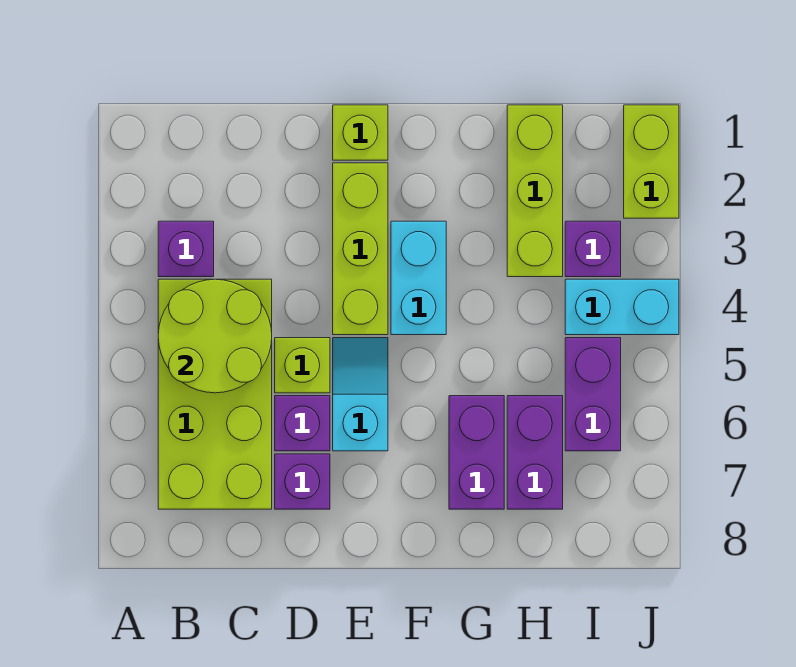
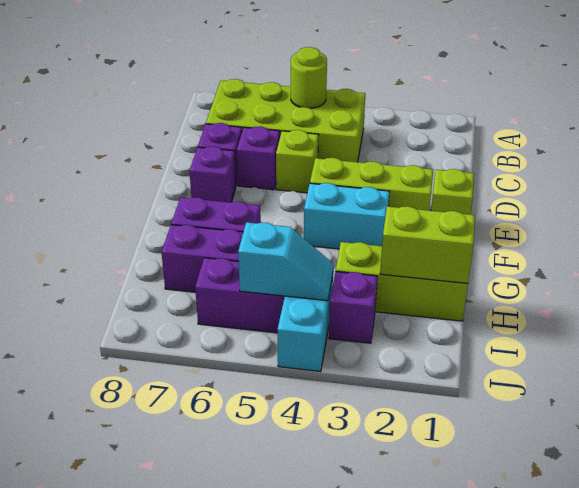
purple brick B3 level 1 -> purple brick E7 level 1
lime round brick B4:C5 level 2 -> lime round brick B5 level 2
cyan slope E5:E6 level 1 top 6 -> cyan slope I4:I5 level 2 top 5
lime brick J1:J2 level 1 -> lime brick H1:H2 level 2

